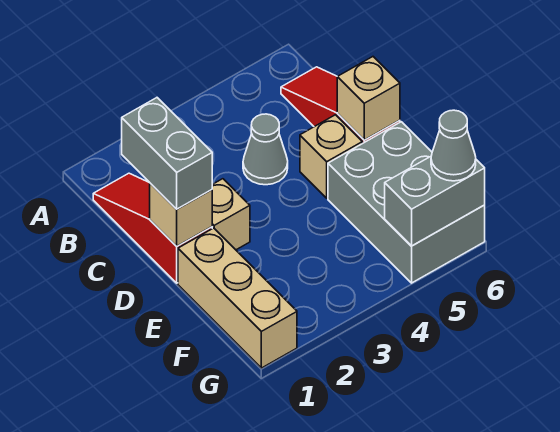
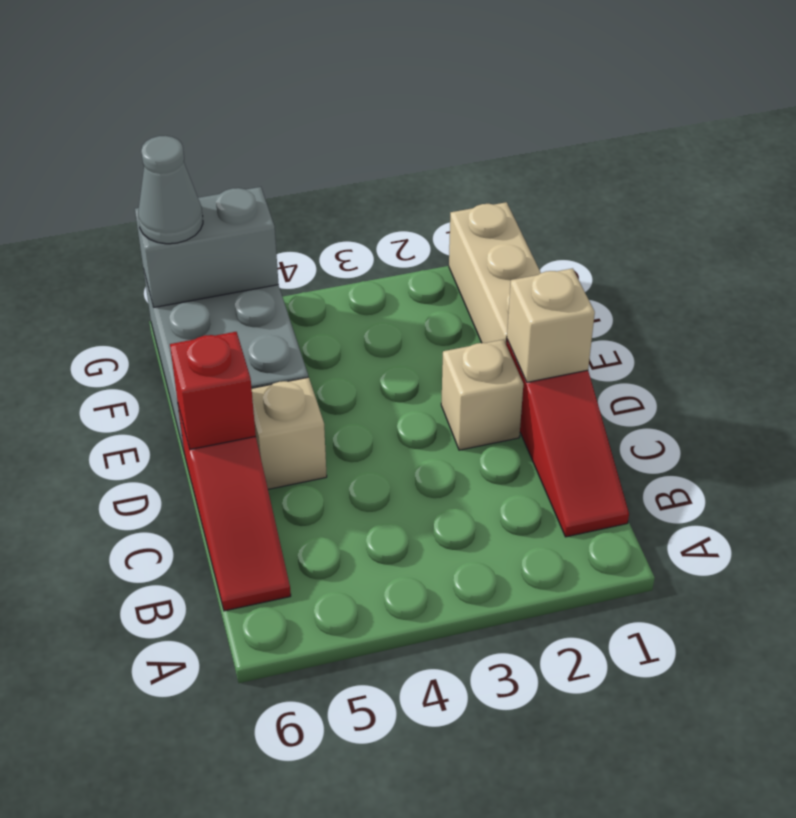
grey brick C1:D1 level 3 -> none
grey cone C4 level 1 -> none
tan brick D6 level 2 -> red brick D6 level 2

